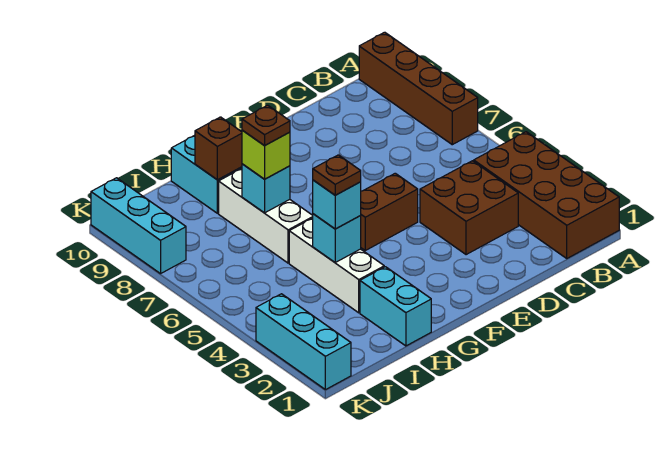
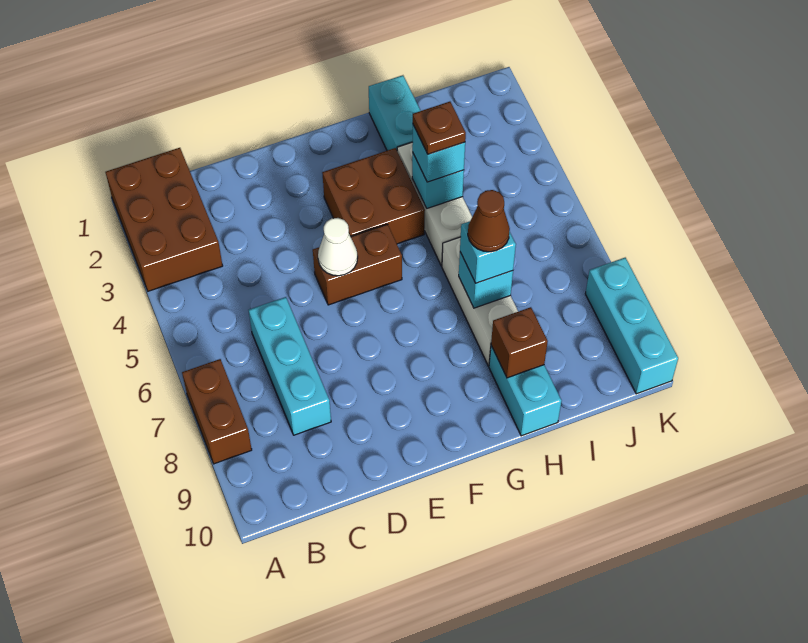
brown brick A1:B4 level 1 -> brown brick A1:B3 level 1
brown brick A7:A10 level 1 -> brown brick A7:A8 level 1
brown brick C3:D4 level 1 -> brown brick F3:G4 level 1
none -> white cone E5 level 2
lime brick H7 level 3 -> cyan brick H7 level 3
brown plate H7 level 4 -> brown cone H7 level 4
cyan brick K1:K3 level 1 -> cyan brick C6:C8 level 1

